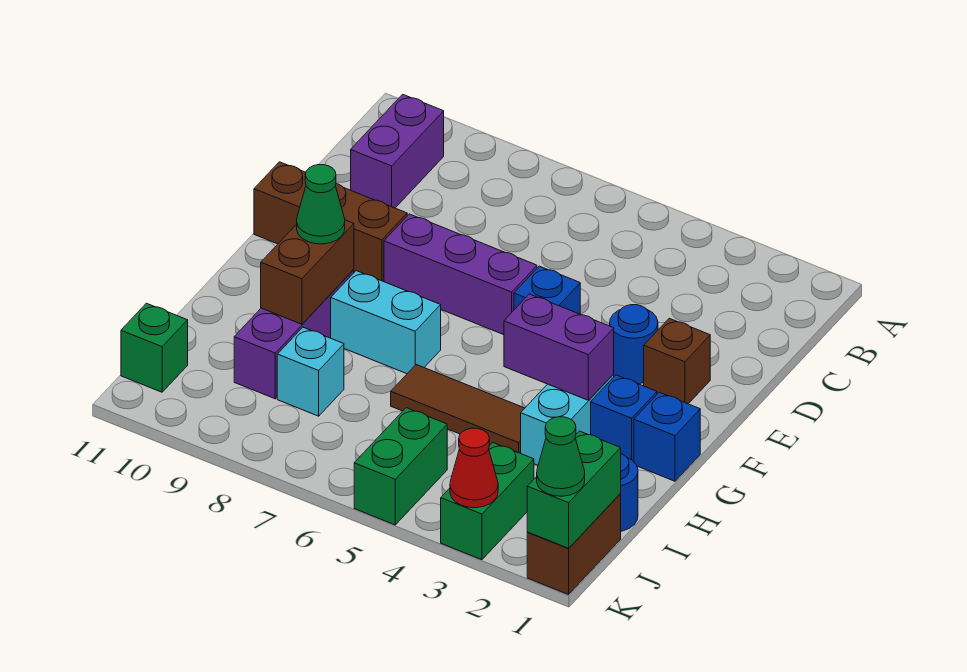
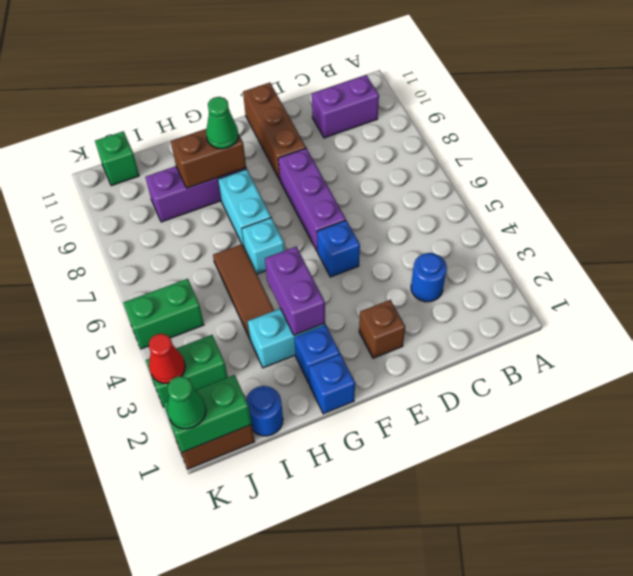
blue round brick E3 level 1 -> blue round brick C3 level 1
cyan brick I8 level 1 -> cyan brick G6 level 1

